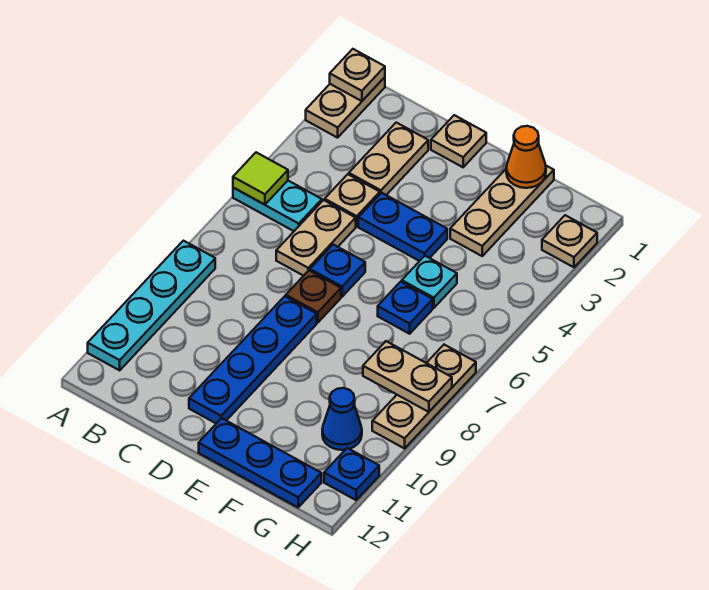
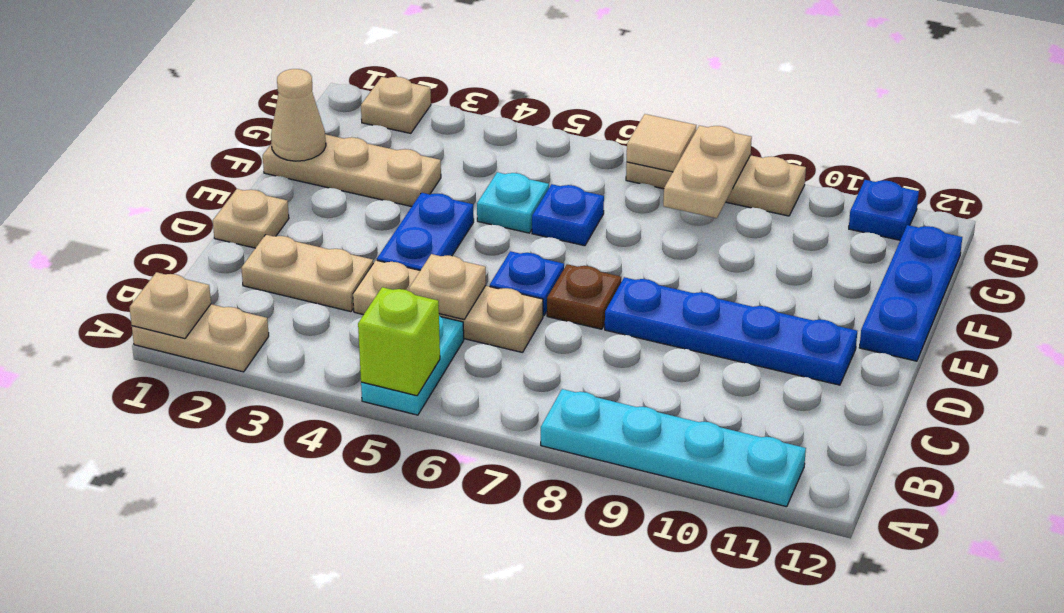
lime tile A5 level 2 -> lime brick A5 level 2
none -> tan plate C5 level 2
orange cone F1 level 2 -> tan cone F1 level 2
blue cone G10 level 1 -> none
none -> tan tile H7 level 2

